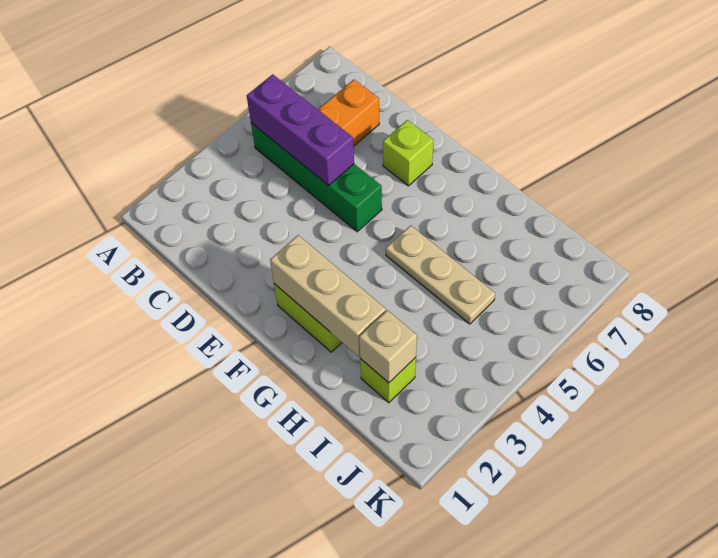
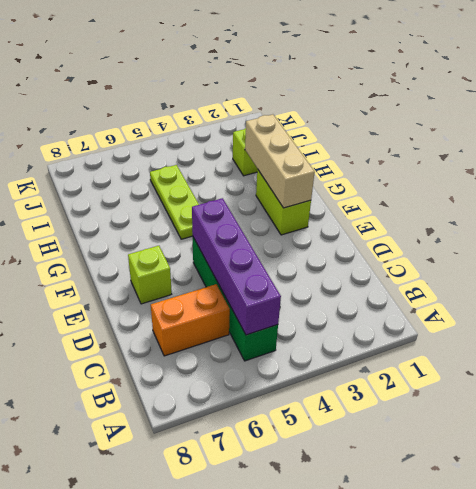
purple brick B5:D5 level 2 -> purple brick B5:E5 level 2
tan plate G5:I5 level 1 -> lime plate G5:I5 level 1
tan brick I2 level 2 -> none

